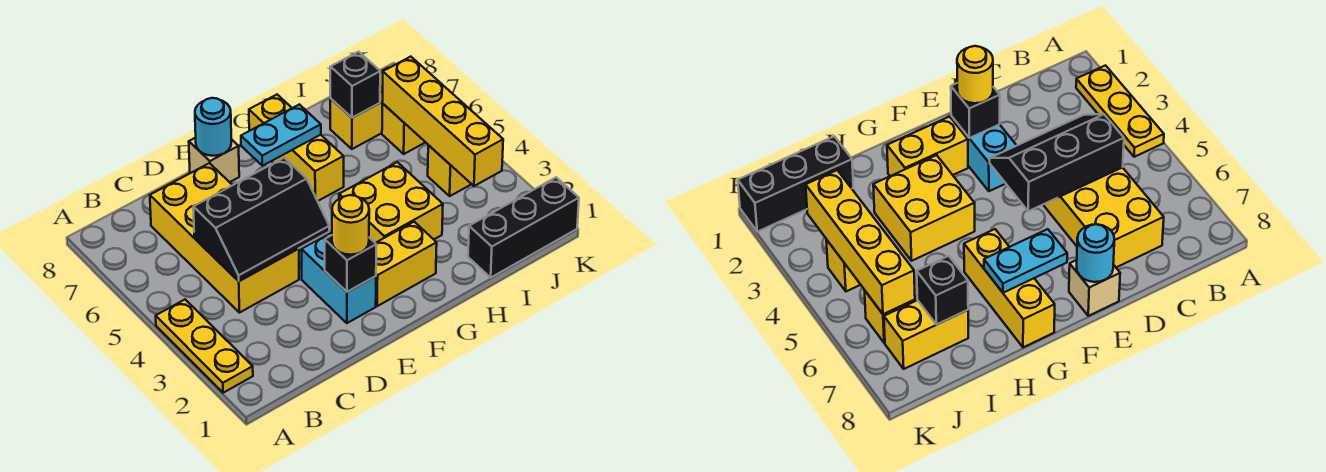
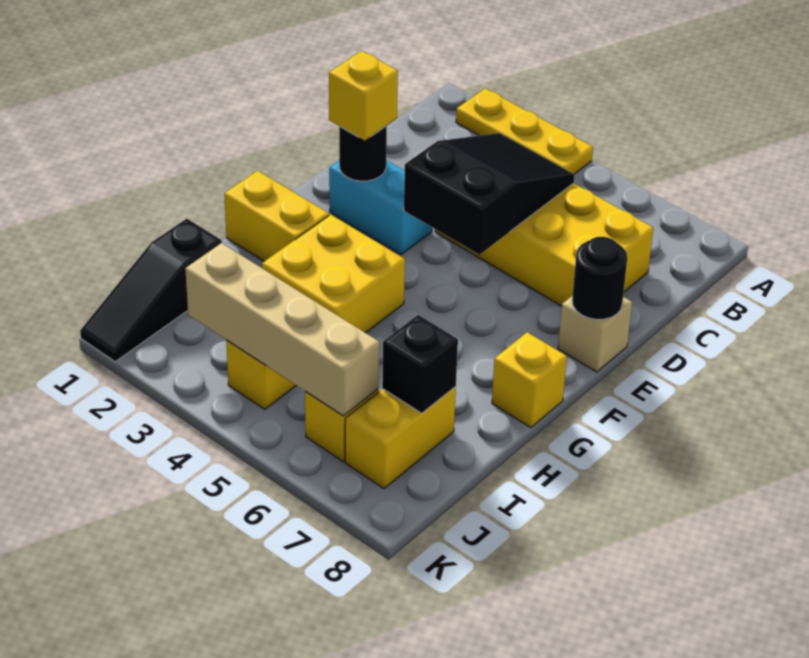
black slope C4:E5 level 2 top 5 -> black slope C4:E5 level 2 top E
black brick E2 level 2 -> black round brick E2 level 2
yellow round brick E2 level 3 -> yellow brick E2 level 3
cyan round brick E8 level 2 -> black round brick E8 level 2
yellow brick F2:G2 level 1 -> yellow brick G1:G2 level 1
cyan plate F7:G7 level 2 -> none
yellow brick G6:G8 level 1 -> yellow brick G8 level 1
black brick I1:K1 level 1 -> black slope I1:K1 level 1 top I
yellow brick J3:J6 level 2 -> tan brick J3:J6 level 2

